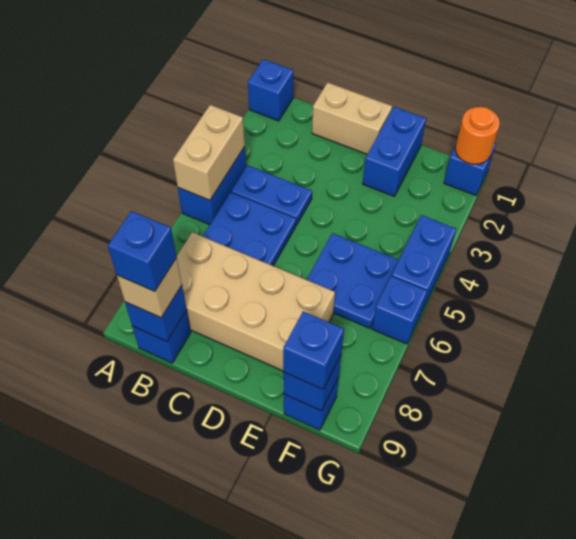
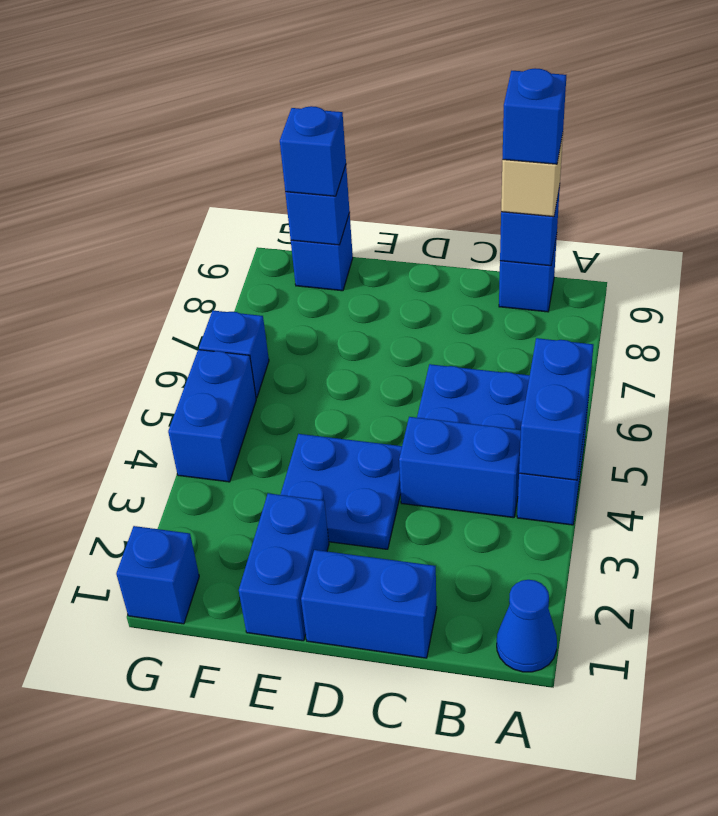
blue brick A1 level 1 -> blue cone A1 level 1
tan brick A4:A5 level 2 -> blue brick A4:A5 level 2
blue plate B4:C4 level 1 -> blue brick B4:C4 level 1
tan brick B7:E8 level 1 -> none
tan brick C1:D1 level 1 -> blue brick C1:D1 level 1
blue plate E5:F6 level 1 -> blue plate D3:E4 level 1
orange round brick G1 level 2 -> none

